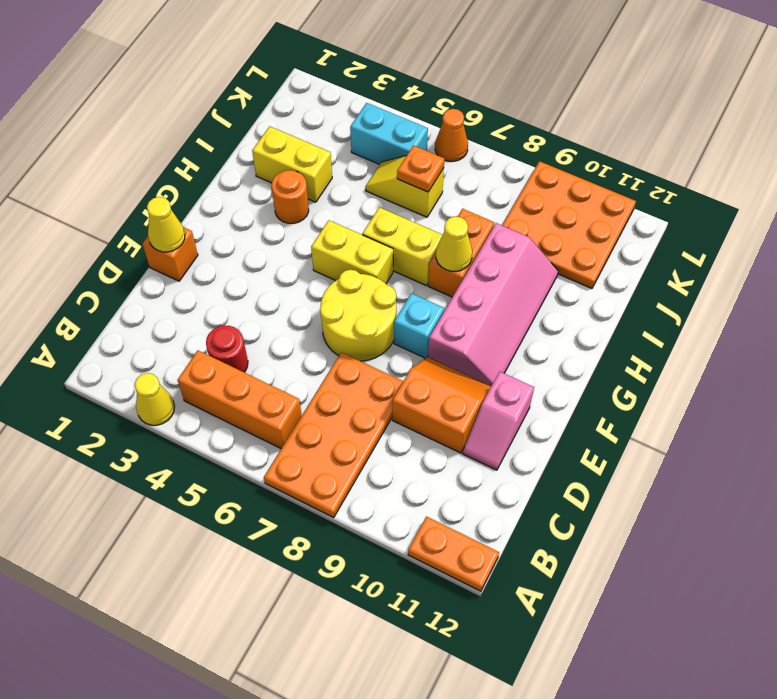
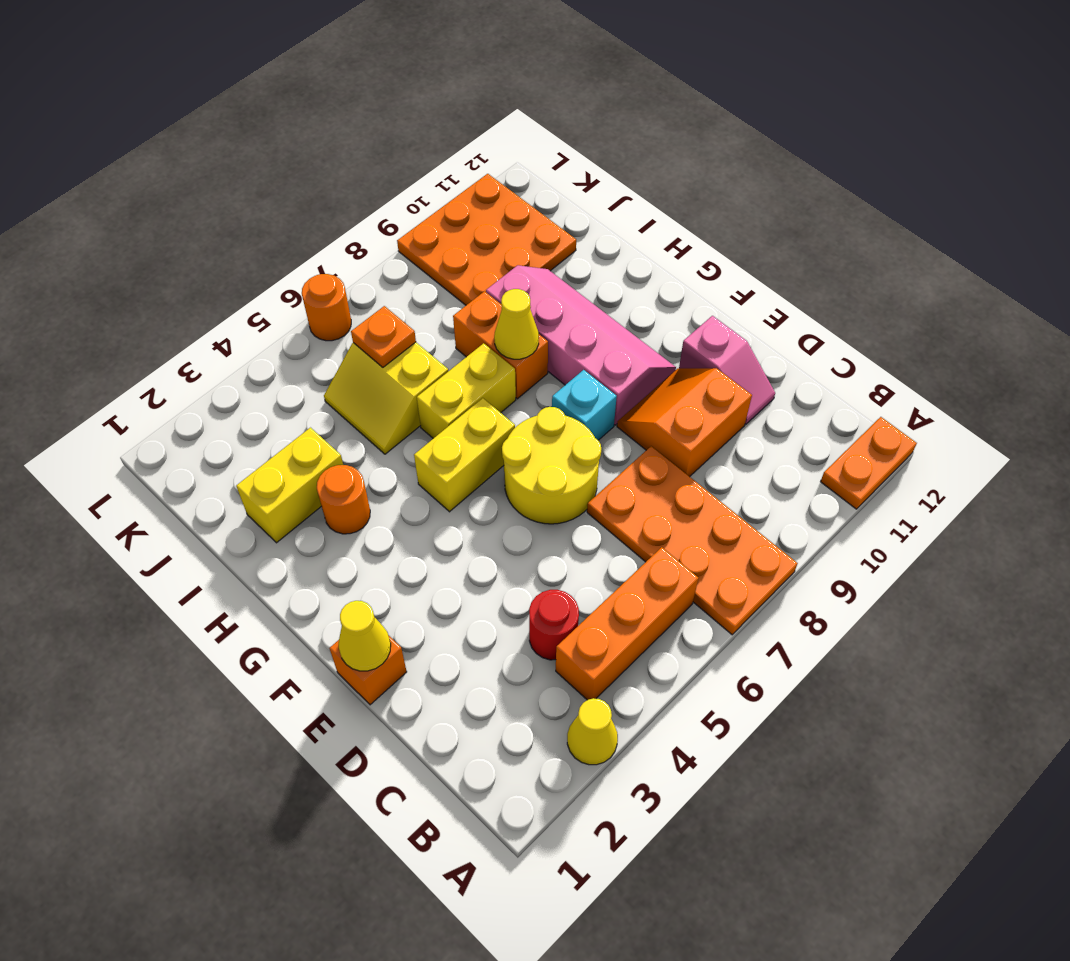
yellow slope J5:J6 level 1 top 6 -> yellow slope I5:J6 level 1 top 6
cyan brick K4:K5 level 1 -> none
orange cone L6 level 1 -> orange round brick L6 level 1

